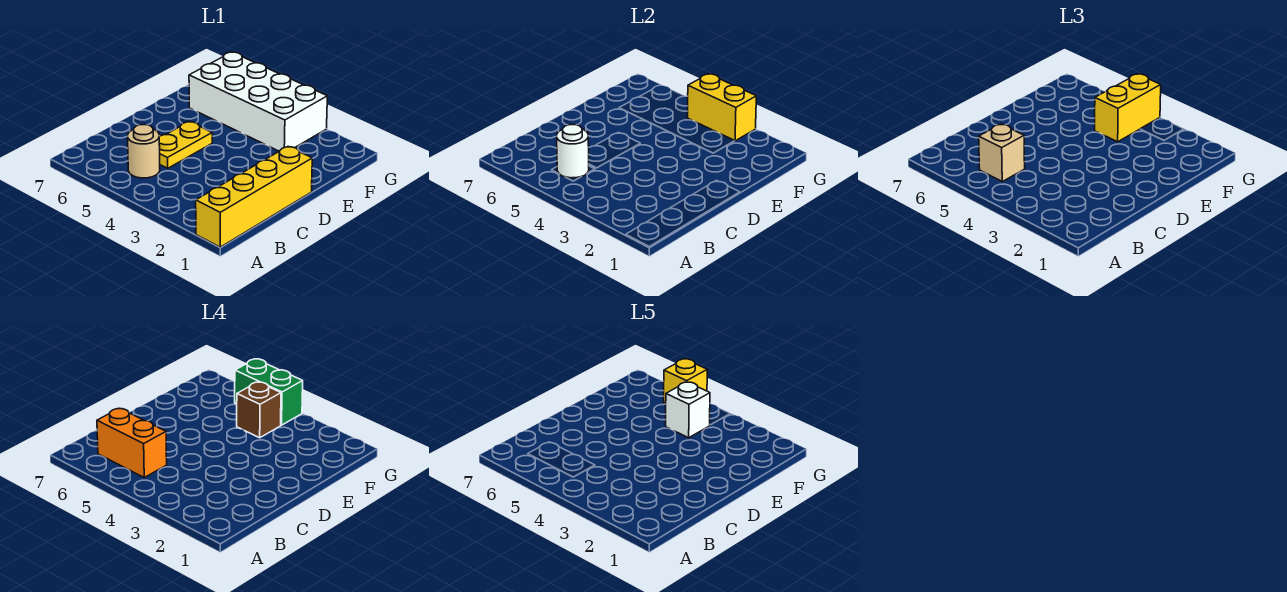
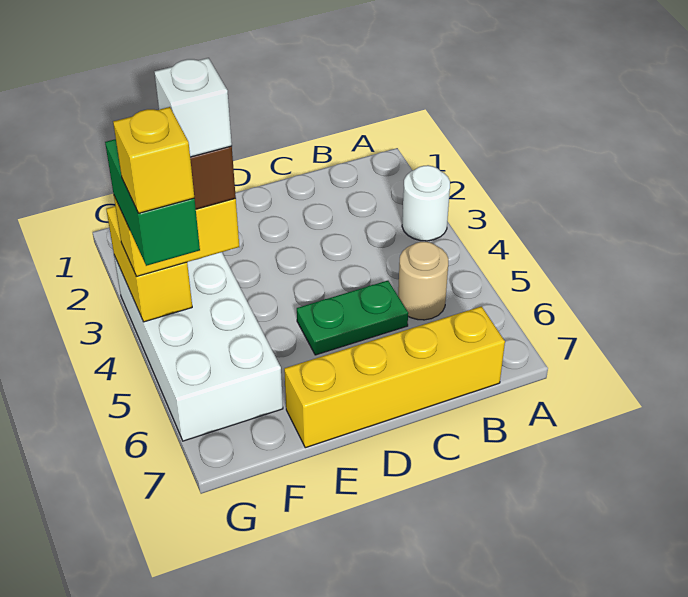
yellow brick A1:D1 level 1 -> yellow brick B7:E7 level 1
white round brick B5 level 2 -> white round brick A3 level 1
tan brick B5 level 3 -> none
orange brick B5:B6 level 4 -> none
yellow plate C5:D5 level 1 -> green plate C5:D5 level 1

